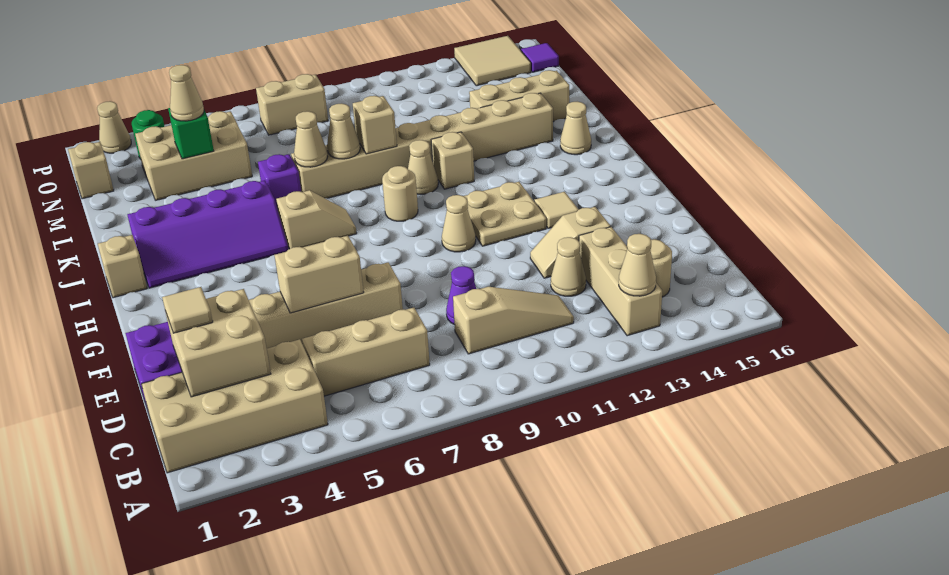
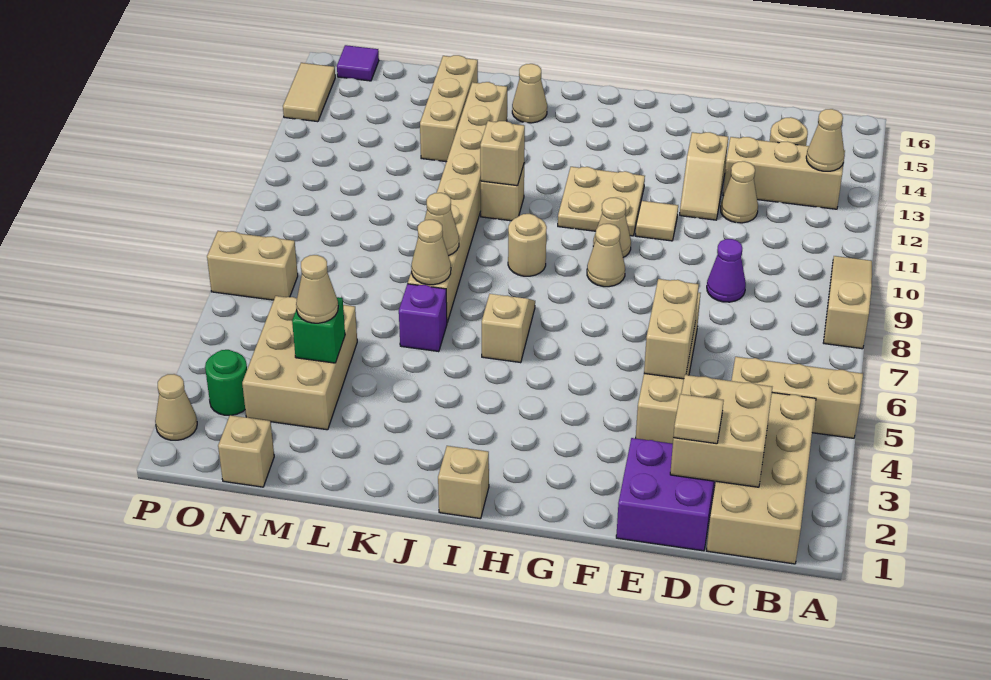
tan brick C5:C7 level 1 -> tan brick A5:C5 level 1
tan slope C9:C11 level 1 top 9 -> tan slope A8:A10 level 1 top 8
tan tile G13 level 1 -> tan tile F11 level 1
purple slope I2:J5 level 1 top J -> none
tan cone J10 level 1 -> tan cone G9 level 1
tan brick K9 level 2 -> tan brick J11 level 2
tan brick O7:O8 level 1 -> tan brick O7:P7 level 1
tan tile O14:P15 level 1 -> tan tile P14:P15 level 1

